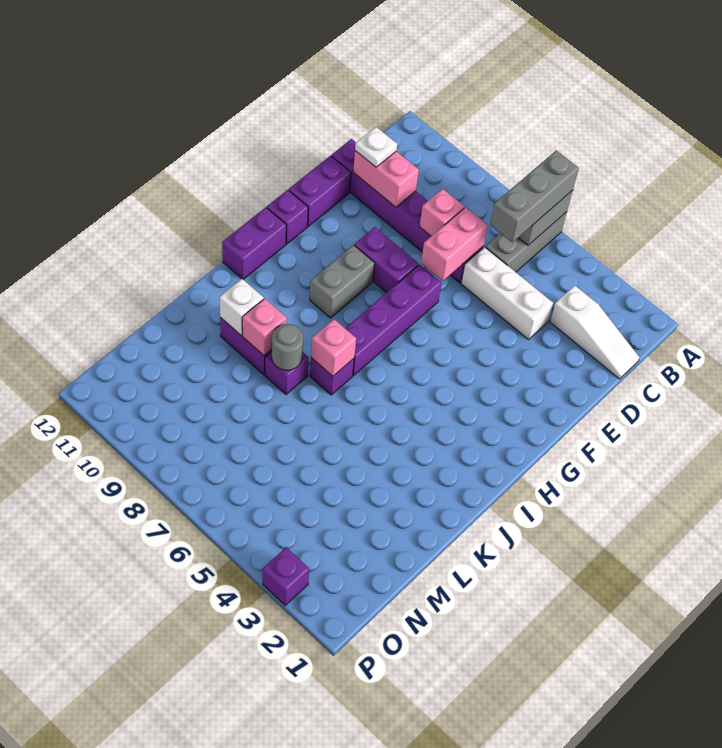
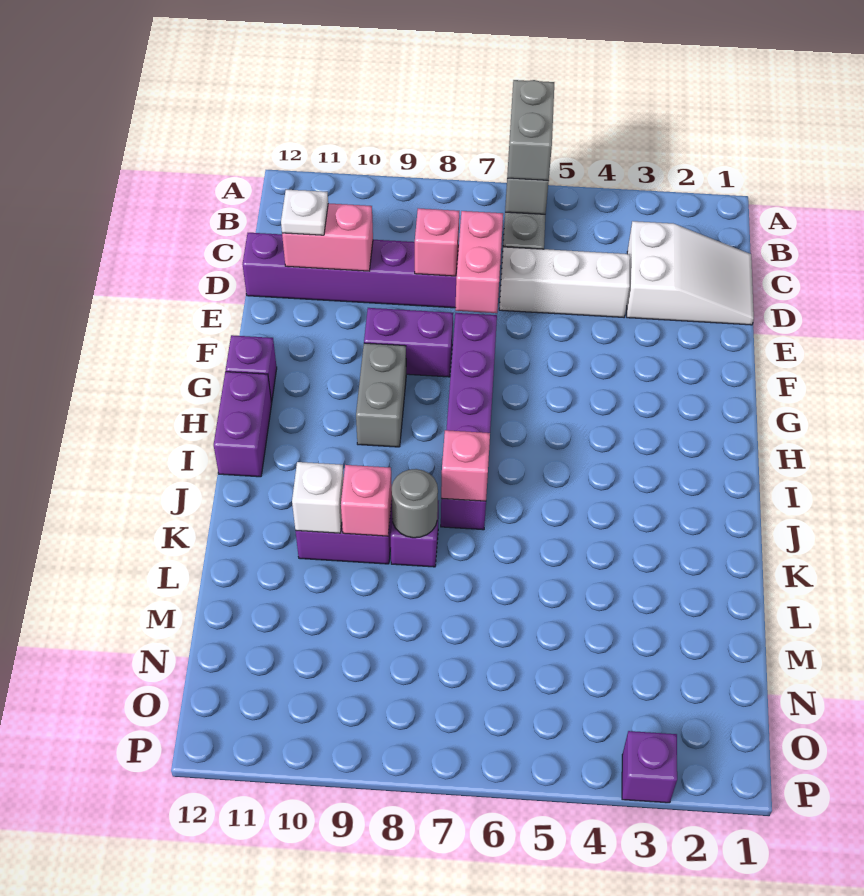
grey brick A6:C6 level 3 -> grey brick A6:B6 level 3
white slope C1:C3 level 1 top 3 -> white slope C1:D3 level 1 top 3
purple brick E12:F12 level 1 -> none

